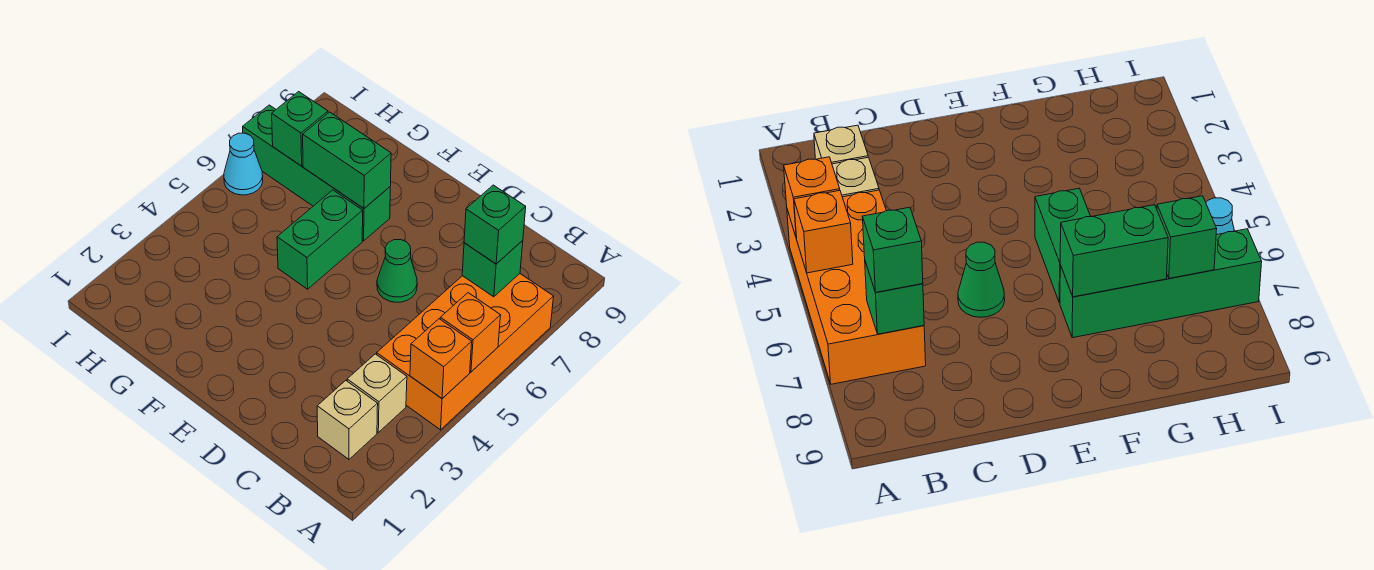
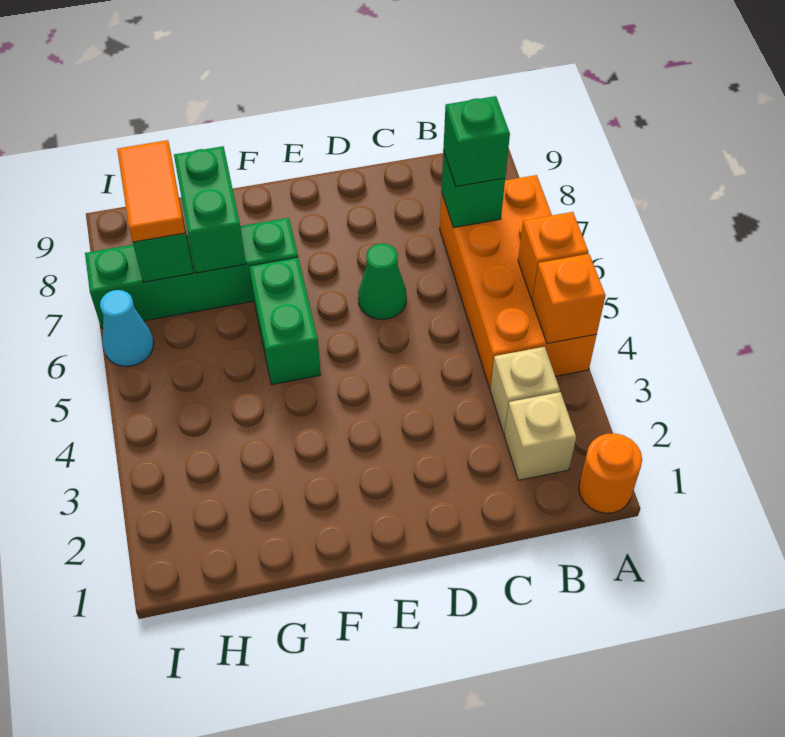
none -> orange round brick A1 level 1
green brick F7:G7 level 2 -> green brick G7:G8 level 2
none -> orange tile H7:H8 level 3

